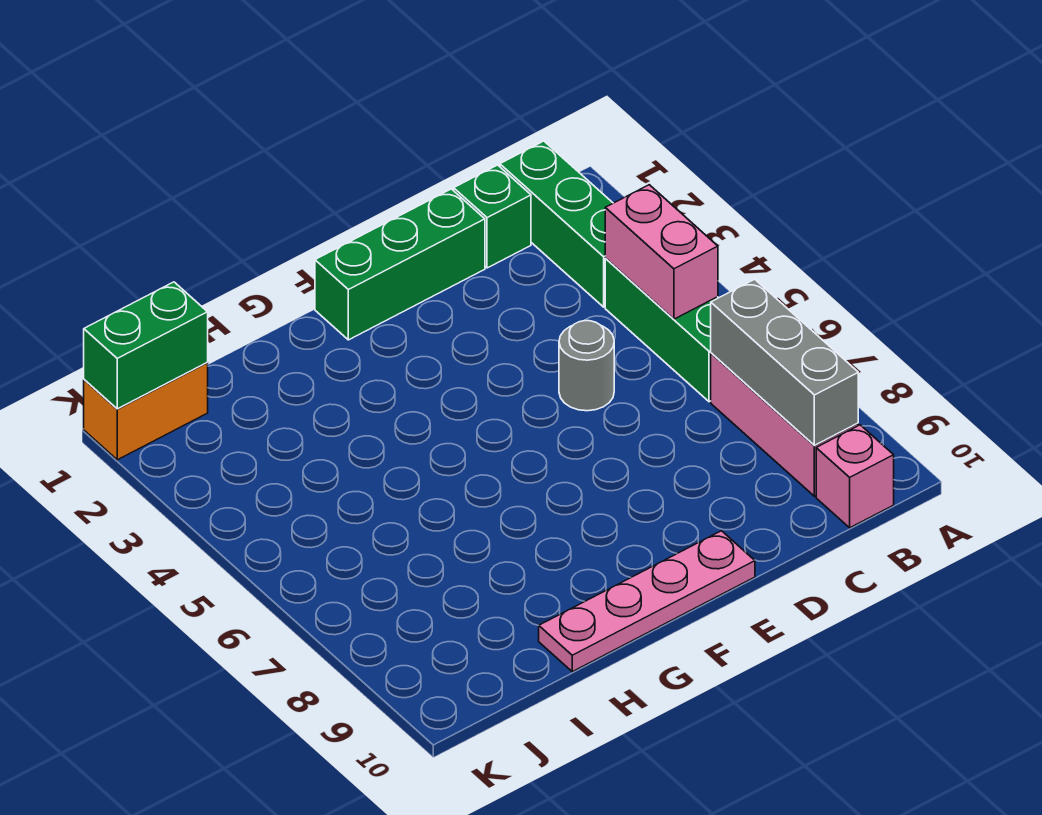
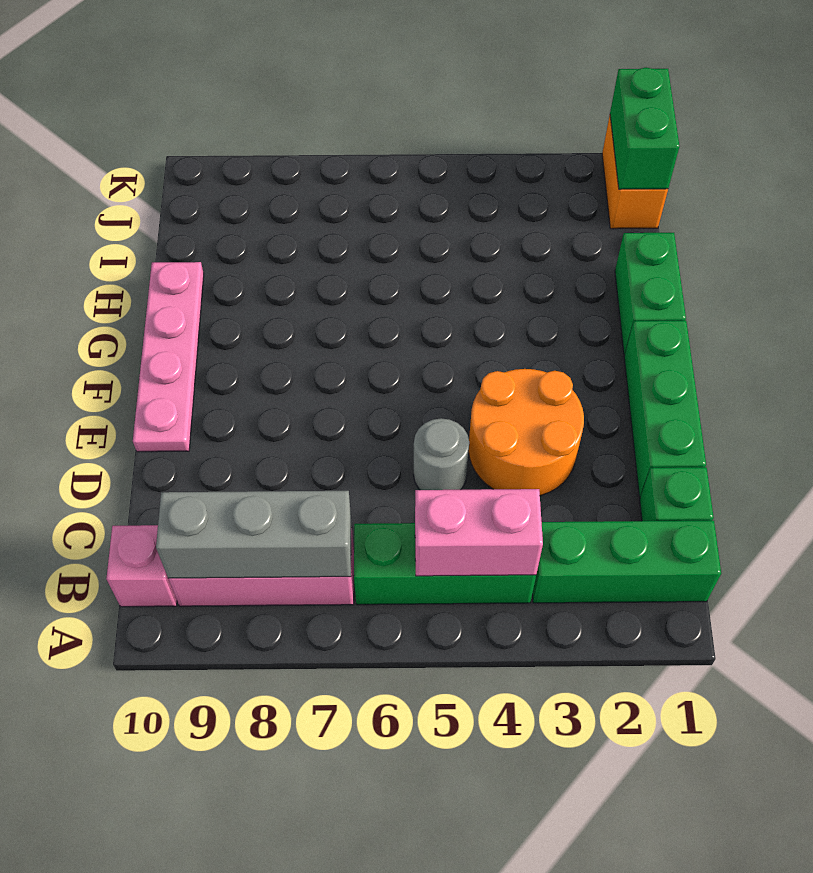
none -> orange round brick D3:E4 level 1
none -> green brick G1:H1 level 1

